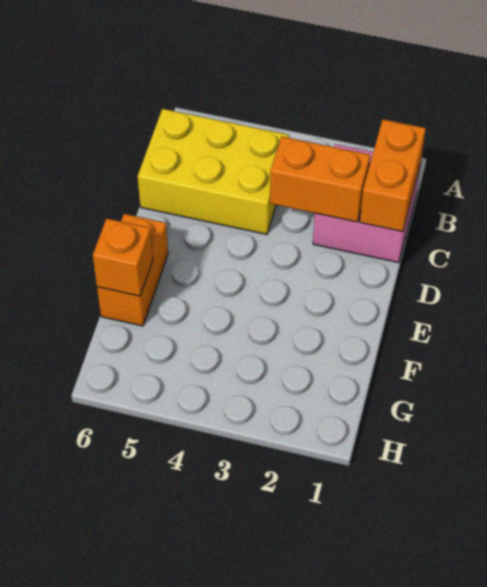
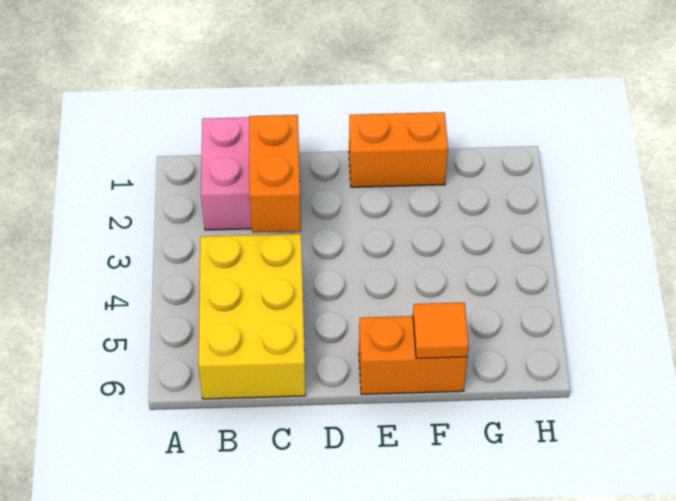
orange brick B1:C1 level 2 -> orange brick E1:F1 level 1
orange brick F6 level 2 -> orange tile F6 level 2

